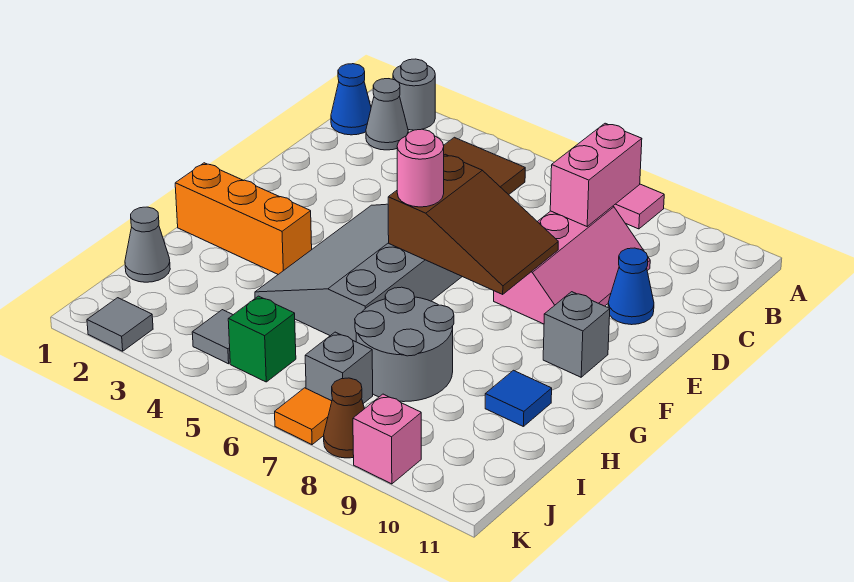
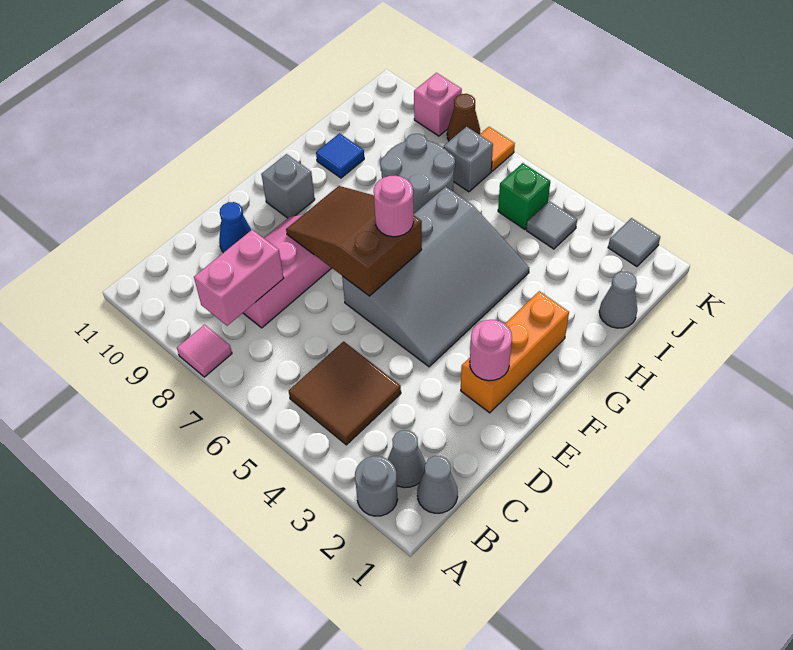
blue cone B1 level 1 -> grey cone B1 level 1
none -> pink round brick E2 level 2
orange brick G1:G3 level 1 -> orange brick E2:G2 level 1

